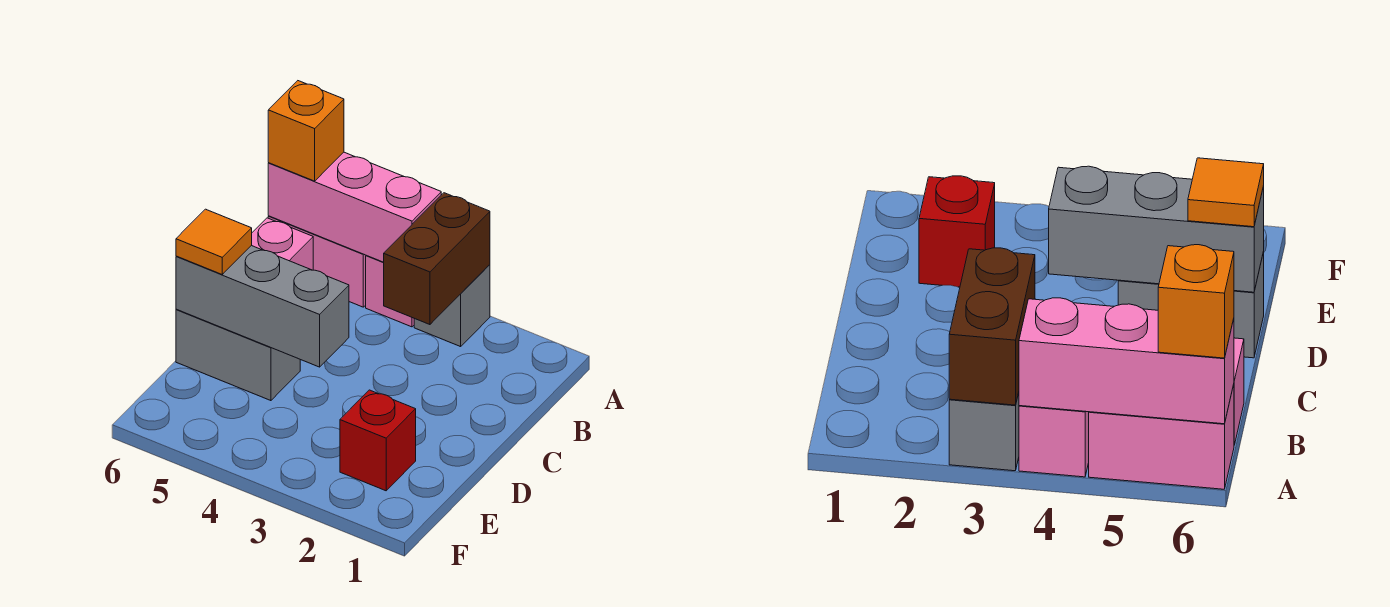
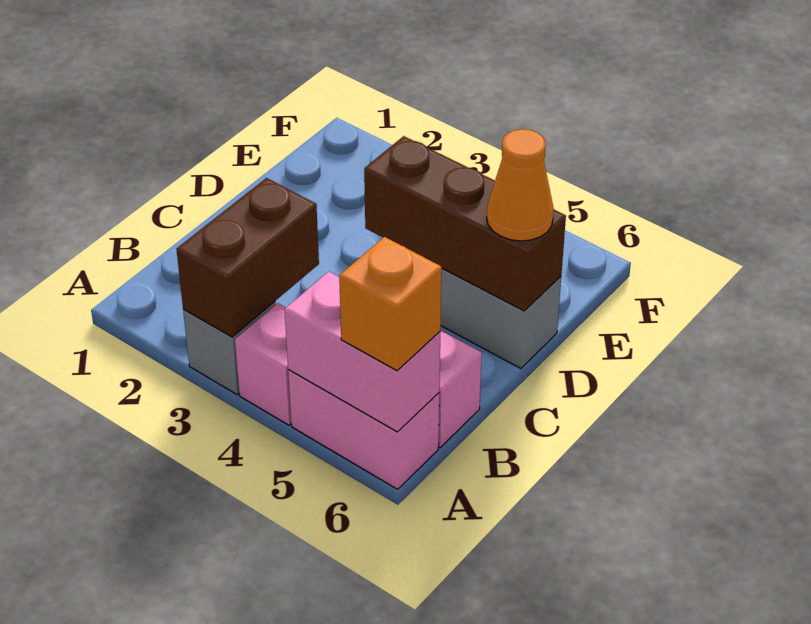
pink brick A4:A6 level 2 -> pink brick A5:A6 level 2
grey brick D4:D6 level 2 -> brown brick D4:D6 level 2
orange tile D6 level 3 -> orange cone D6 level 3
red brick E2 level 1 -> none

